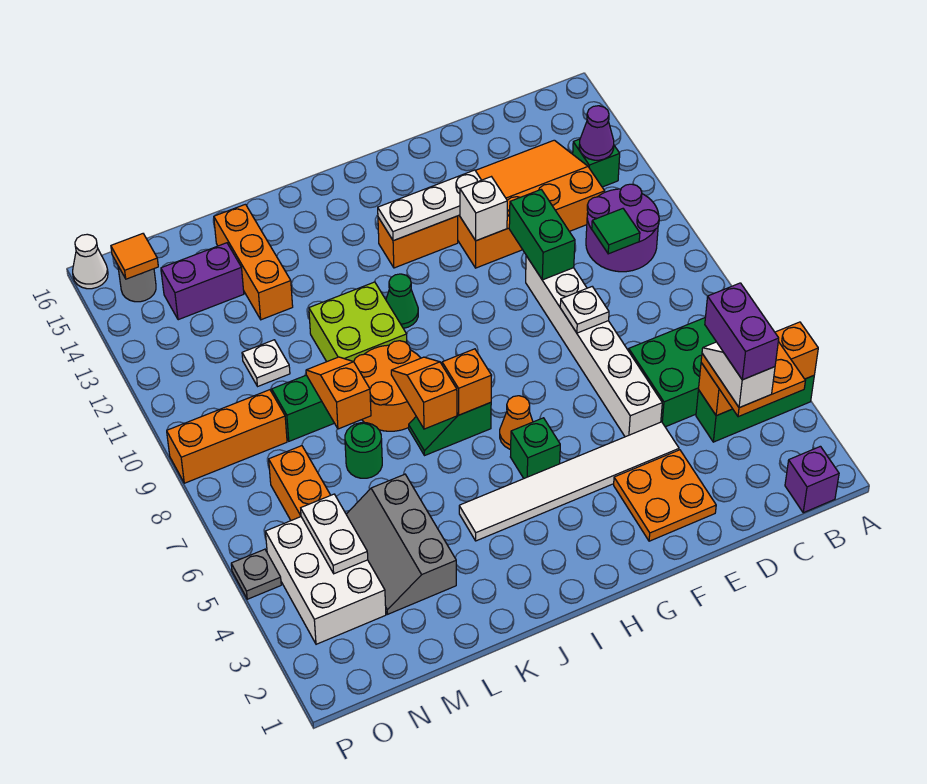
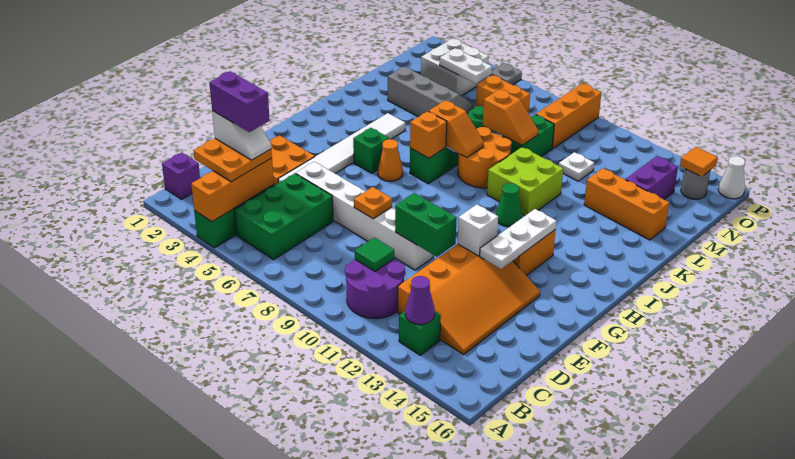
white plate E8 level 2 -> orange plate E8 level 2
white brick N3:O5 level 1 -> white brick N3:O4 level 1

